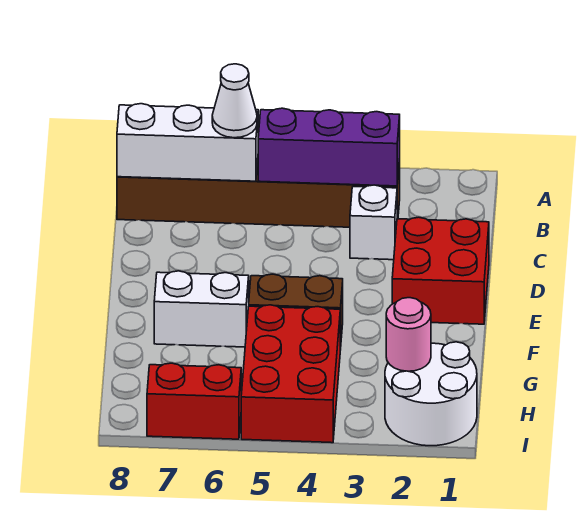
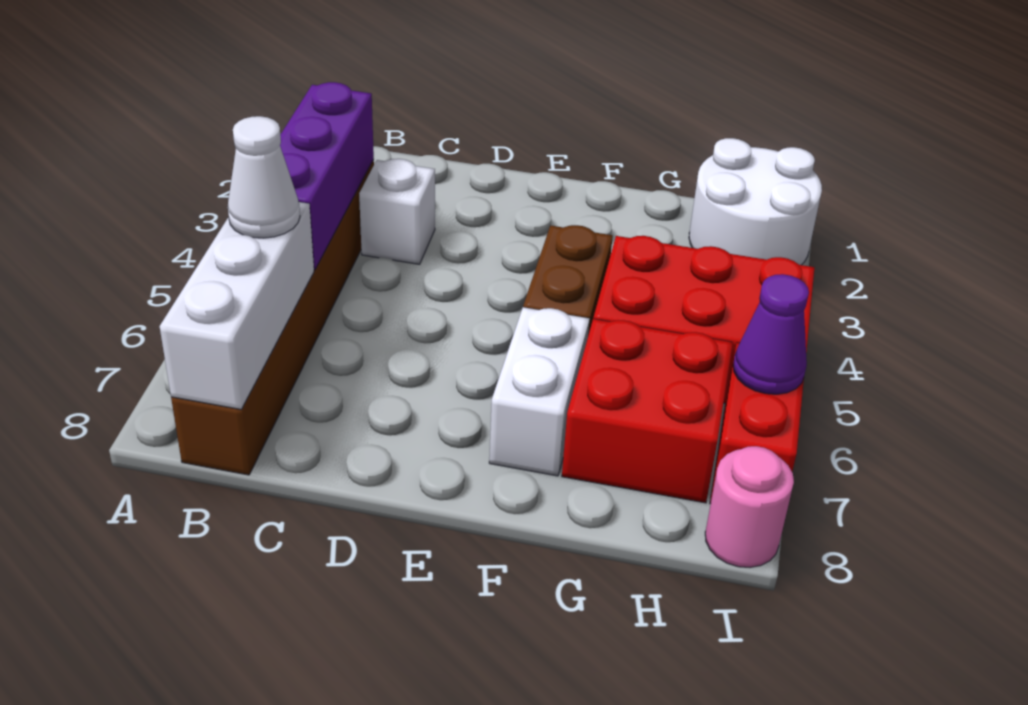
red brick D1:E2 level 1 -> red brick G6:H7 level 1
pink round brick H2 level 2 -> pink round brick I8 level 1
none -> purple cone I6 level 2

